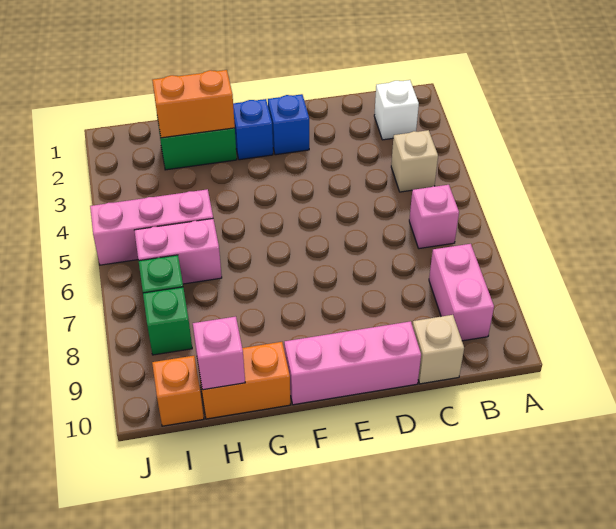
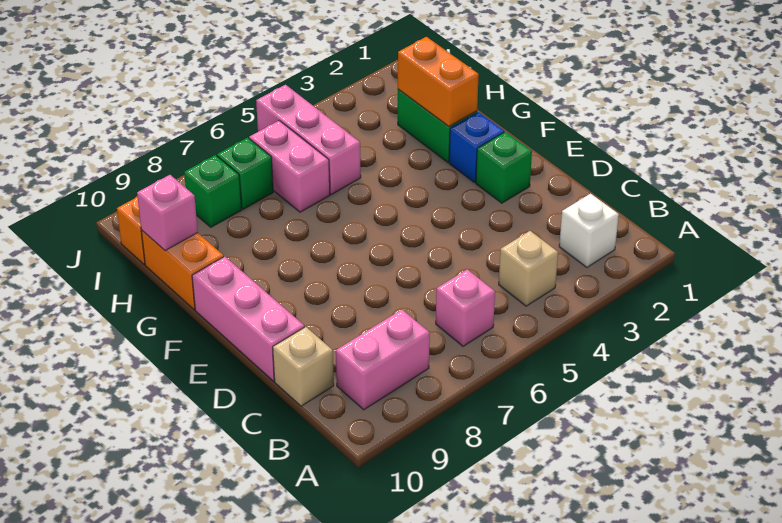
blue brick E2 level 1 -> green brick E2 level 1

